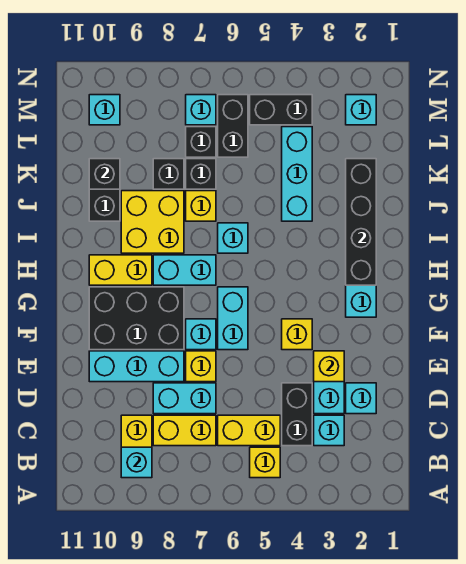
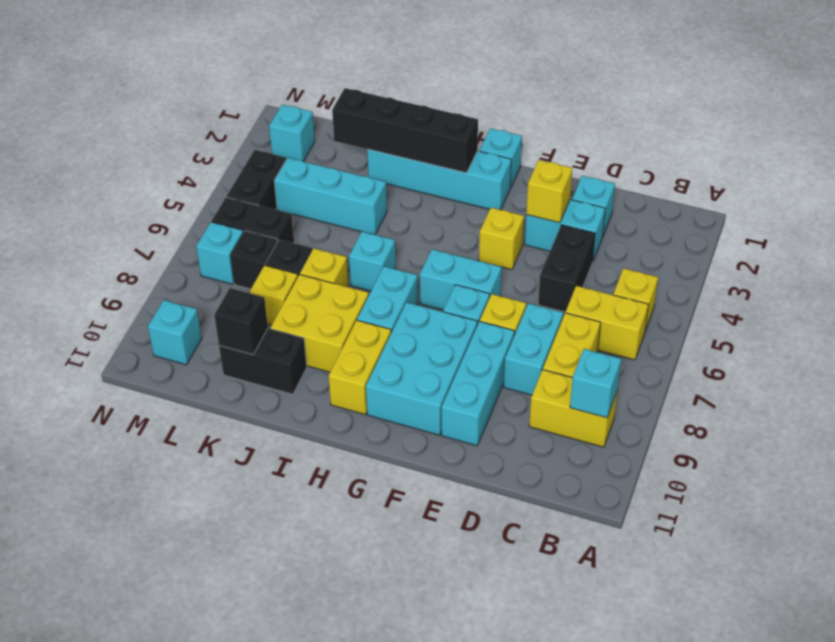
cyan brick C3 level 1 -> cyan brick G1 level 1
black brick C4:D4 level 1 -> black brick D4:D5 level 1
yellow brick C5:C6 level 1 -> yellow brick B6:C6 level 1
black brick F8:G10 level 1 -> cyan brick F8:G10 level 1
black brick K8 level 1 -> yellow brick K8 level 1

